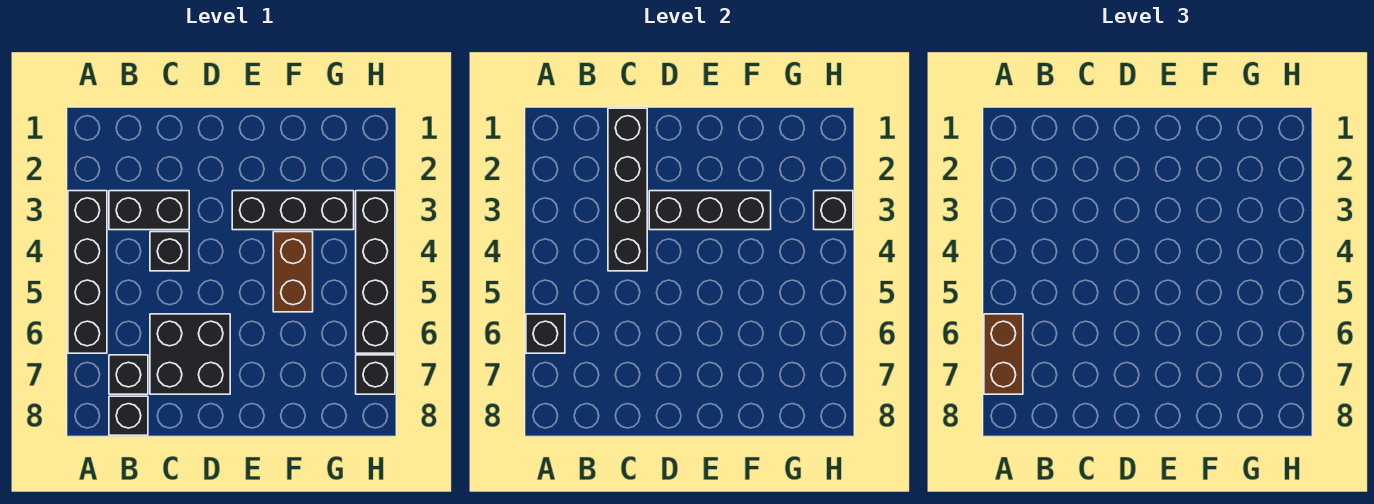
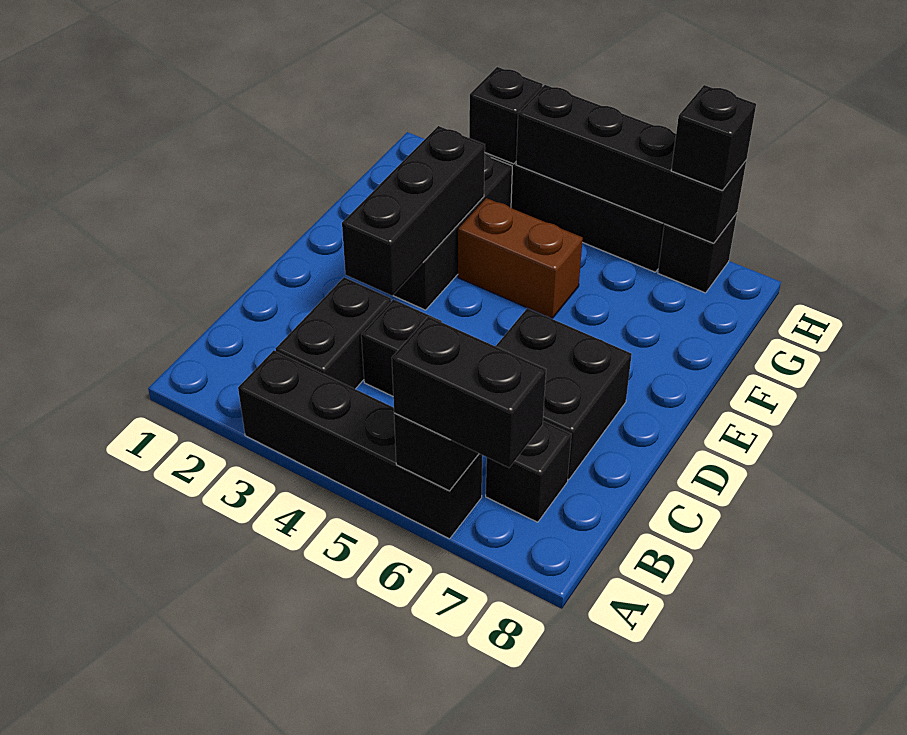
brown brick A6:A7 level 3 -> black brick A6:A7 level 3
black brick B8 level 1 -> black brick H7 level 3
black brick C1:C4 level 2 -> black brick H4:H7 level 2

